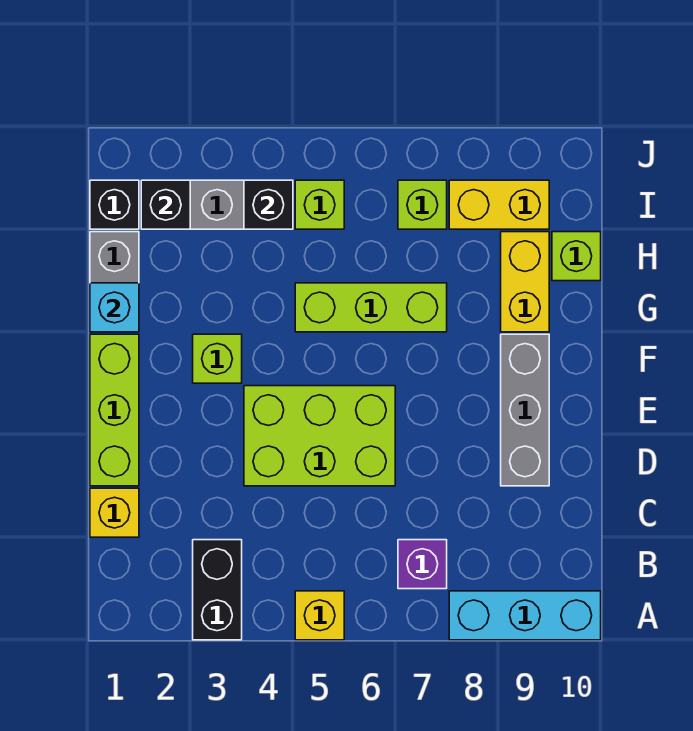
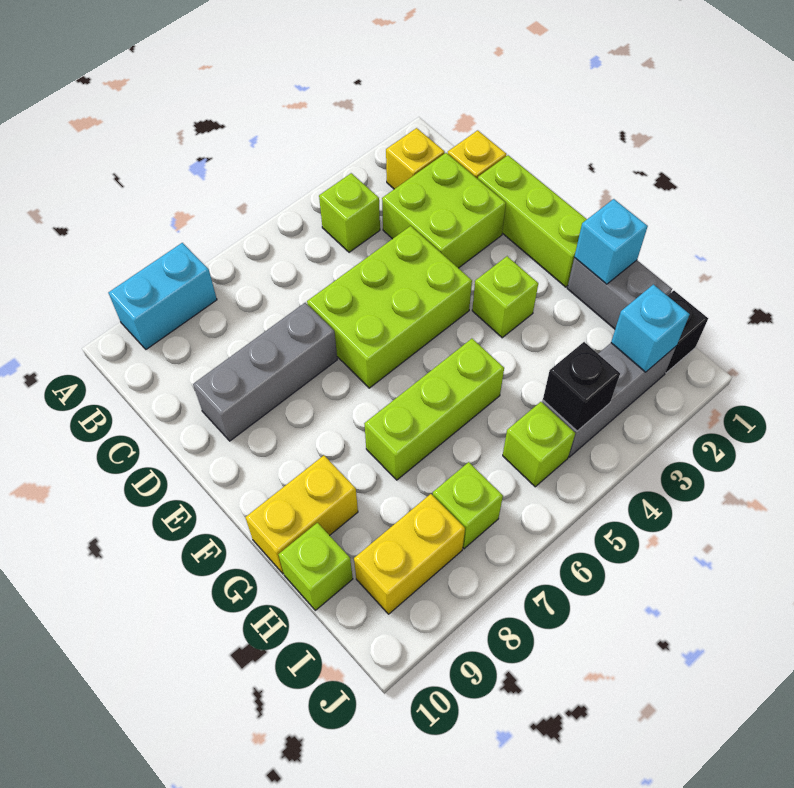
black brick A3:B3 level 1 -> none
yellow brick A5 level 1 -> yellow brick B2 level 1
cyan brick A8:A10 level 1 -> cyan brick A8:A9 level 1
none -> lime brick B4 level 1
purple brick B7 level 1 -> none
none -> lime brick C2:D3 level 1
grey brick D9:F9 level 1 -> grey brick D7:D9 level 1
yellow brick G9:H9 level 1 -> yellow brick G9:G10 level 1
black brick I2 level 2 -> cyan brick I2 level 2

